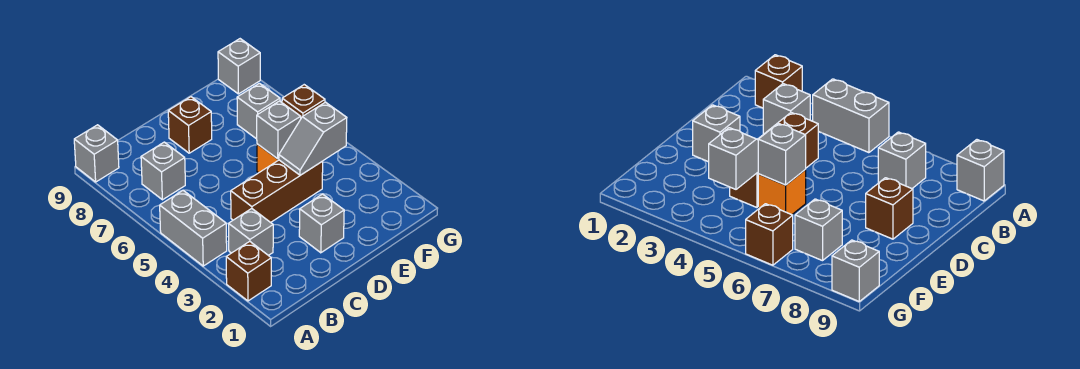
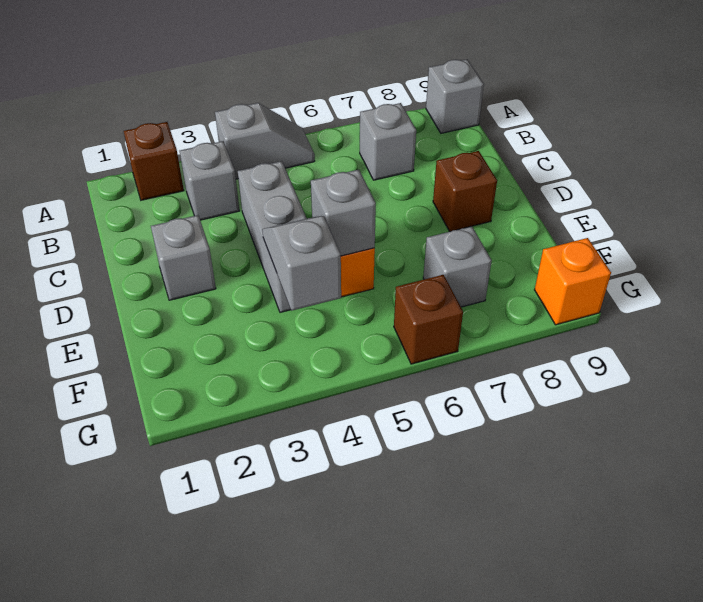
grey brick A4:A5 level 1 -> grey slope A4:A5 level 1 top 4
brown brick C4:E4 level 1 -> grey brick C4:E4 level 1
grey brick G9 level 1 -> orange brick G9 level 1

